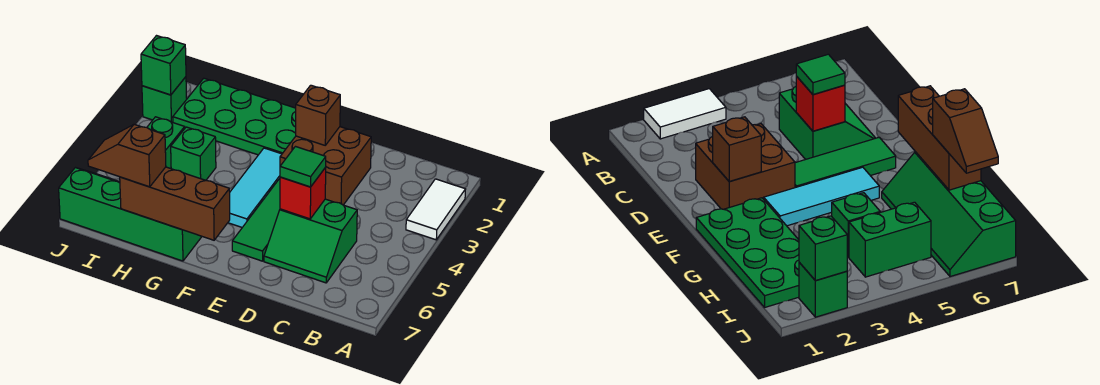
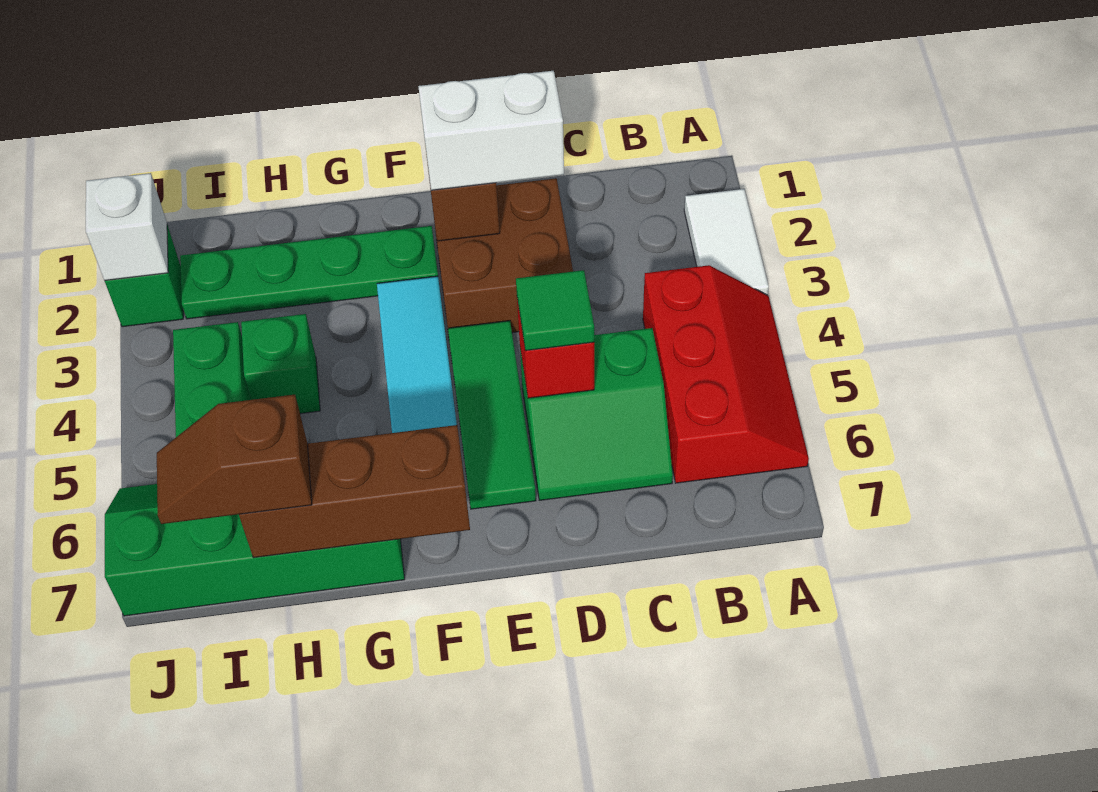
none -> red slope A4:B6 level 1 top B
none -> white brick D2:E2 level 3
green plate F1:I2 level 1 -> green plate F2:I2 level 1
green brick J2 level 2 -> white brick J2 level 2

